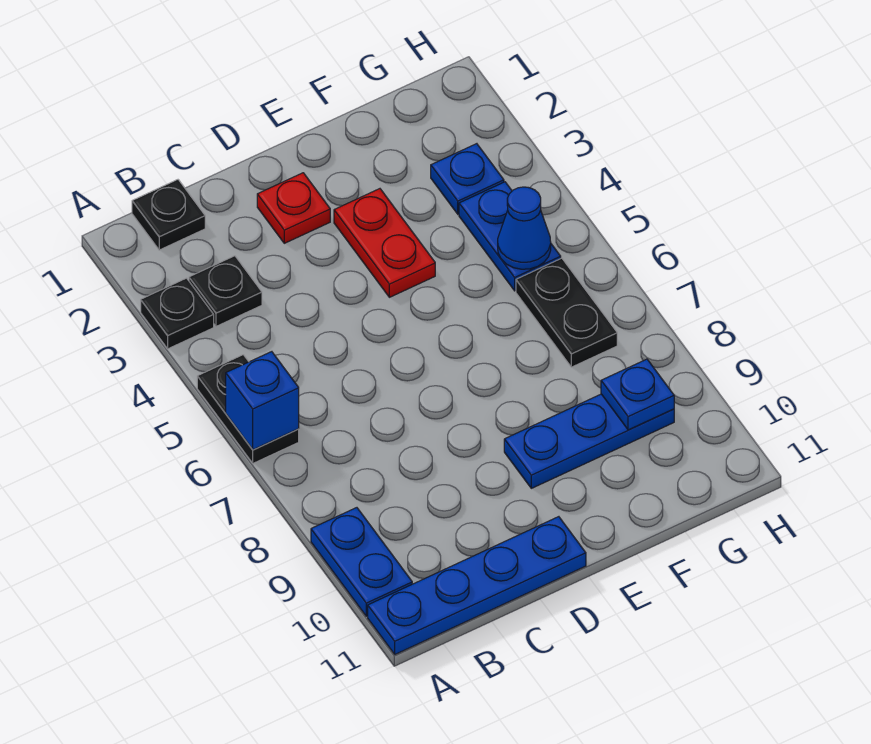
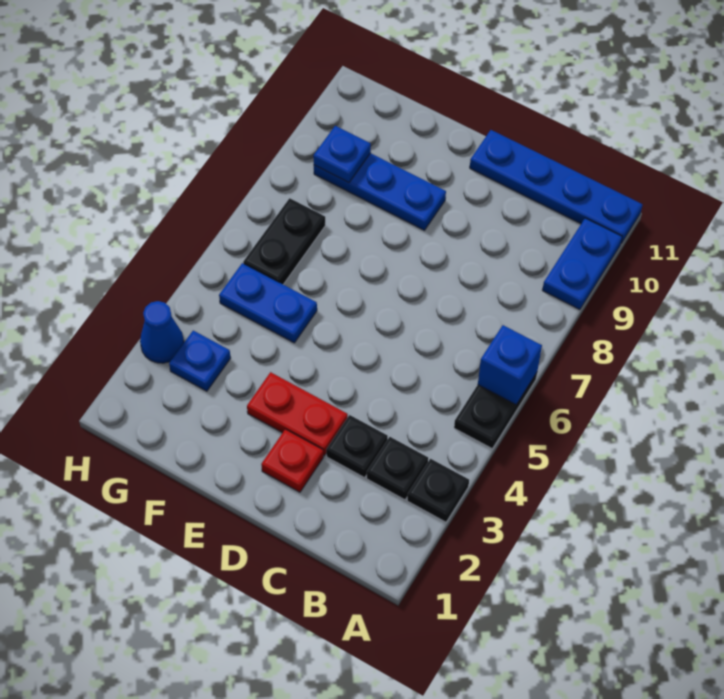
black plate B1 level 1 -> black plate C3 level 1
red plate E3:E4 level 1 -> red plate D3:E3 level 1
blue plate G4:G5 level 1 -> blue plate F5:G5 level 1
blue cone G5 level 2 -> blue cone H3 level 1

